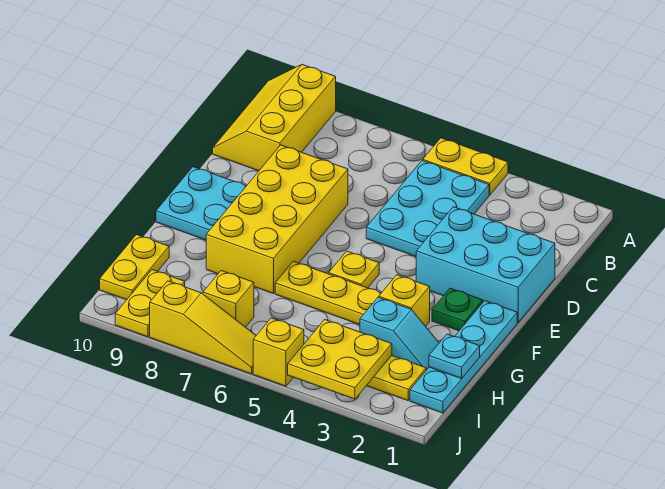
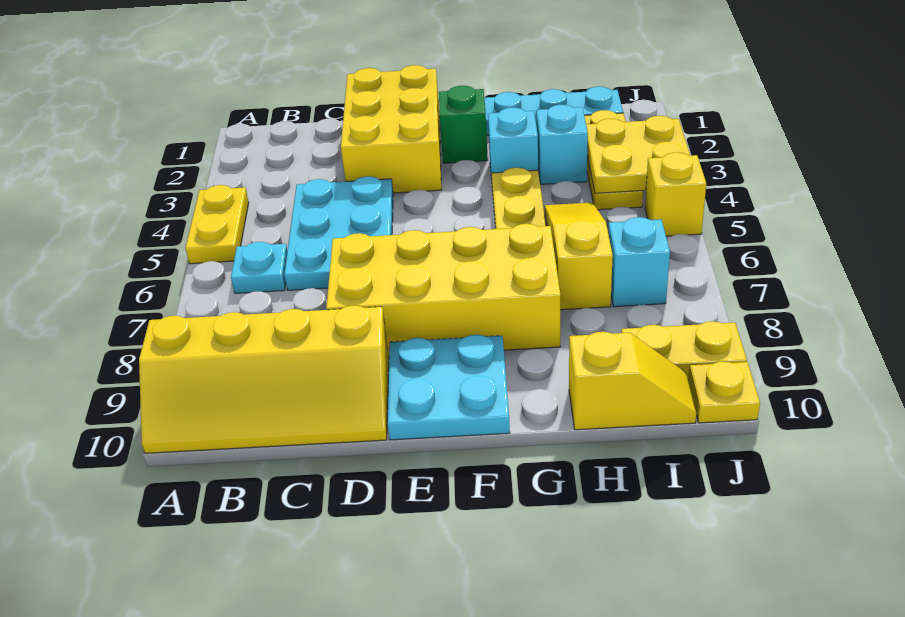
yellow slope A9:C10 level 1 top 9 -> yellow slope A9:D10 level 1 top 9
cyan plate B4:D5 level 1 -> cyan plate C4:D6 level 1
cyan brick D1:E3 level 1 -> yellow brick D1:E3 level 1
green plate F2 level 1 -> green brick F2 level 1
yellow plate F5 level 1 -> yellow plate J10 level 1
yellow brick G3 level 1 -> cyan brick G3 level 1
cyan plate H1 level 2 -> cyan plate B6 level 1
yellow plate H10:I10 level 1 -> yellow slope H10:I10 level 1 top H
yellow brick I7 level 1 -> cyan brick I7 level 1
yellow slope J6:J8 level 1 top 8 -> yellow slope H5:H7 level 1 top 7

